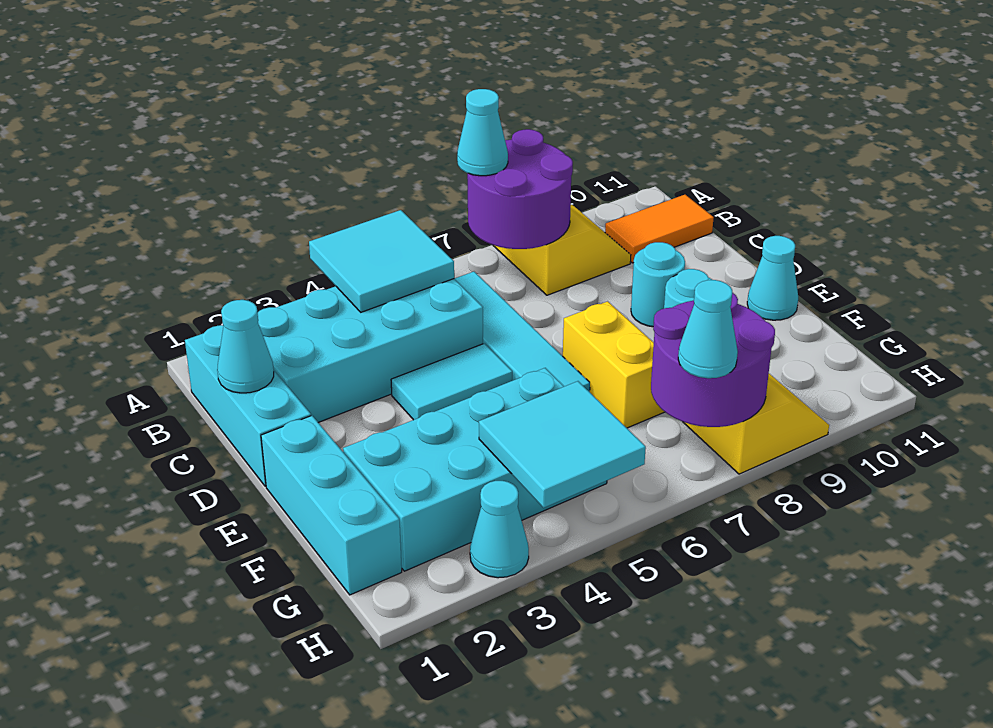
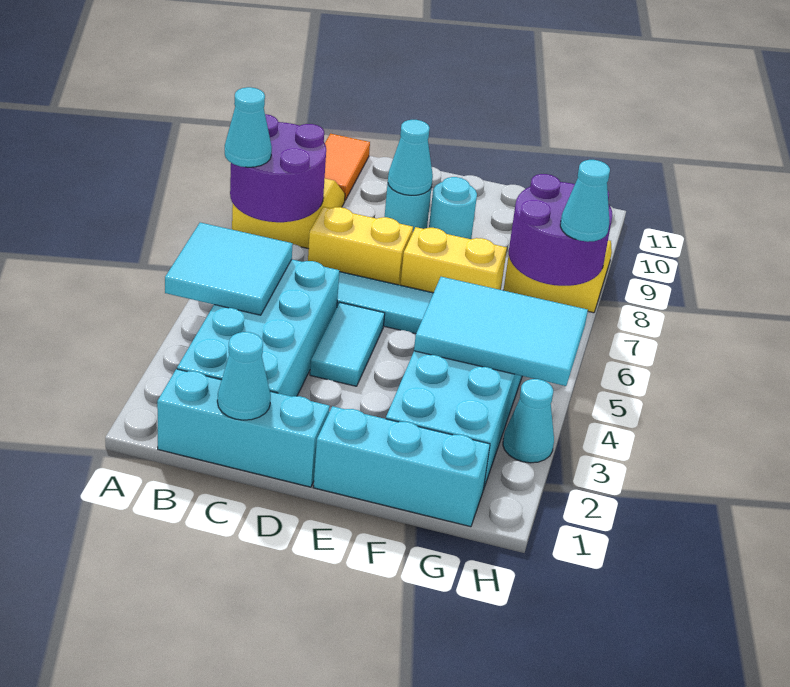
none -> yellow brick C7:D7 level 1
cyan cone E11 level 1 -> cyan cone D9 level 2
cyan tile G4:H5 level 2 -> cyan tile F4:H5 level 2

